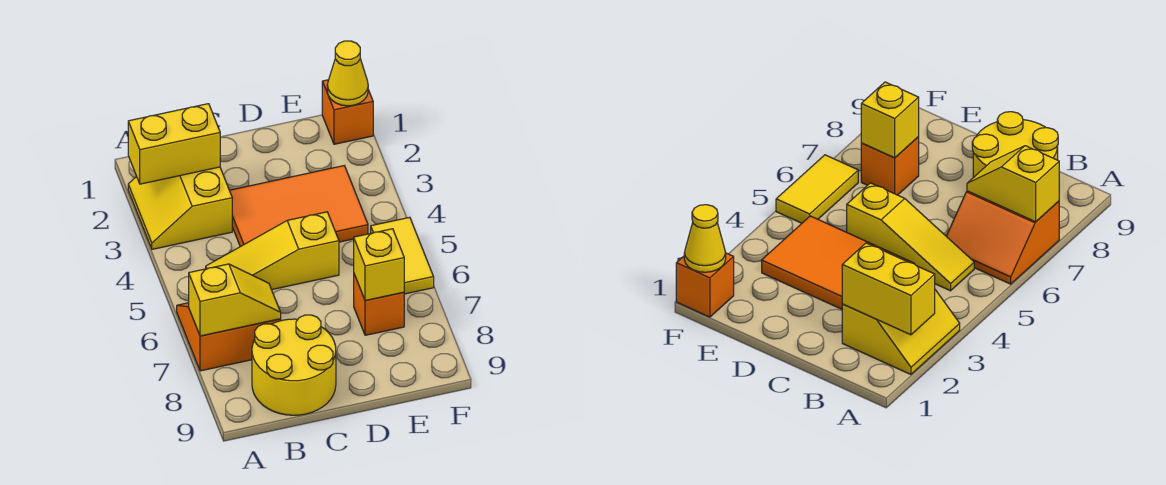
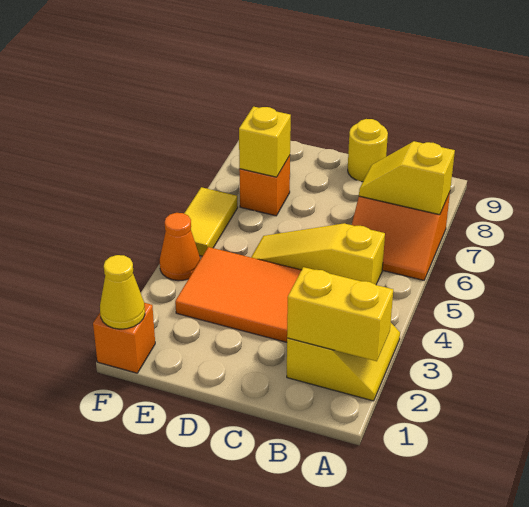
yellow slope B5:D5 level 1 top D -> yellow slope B5:D5 level 1 top B
yellow round brick B8:C9 level 1 -> yellow round brick C9 level 1
none -> orange cone F4 level 1

